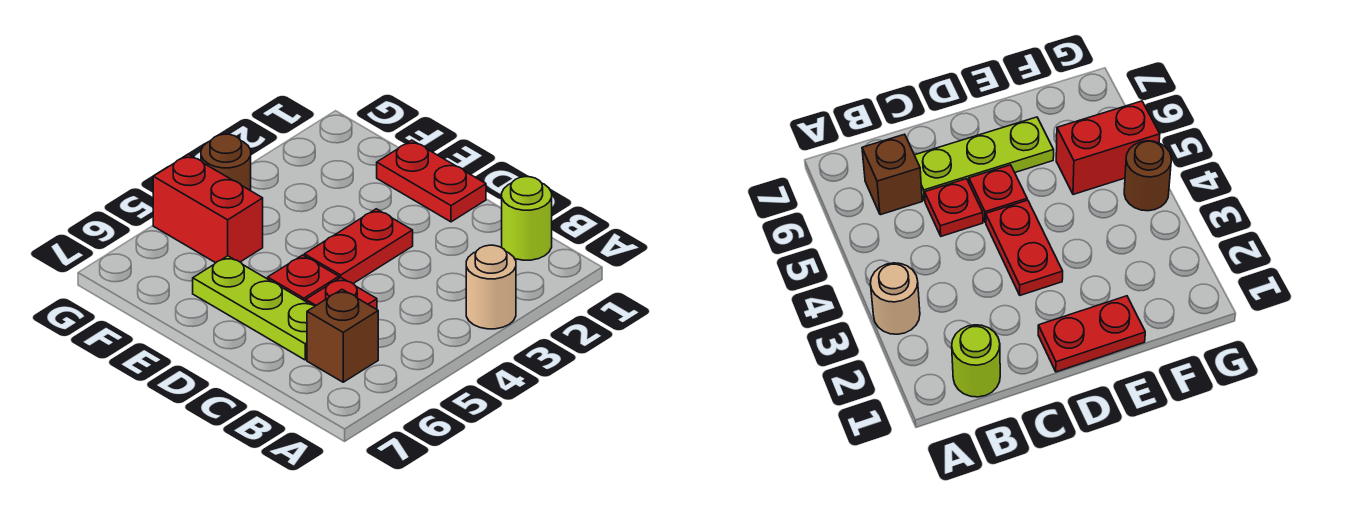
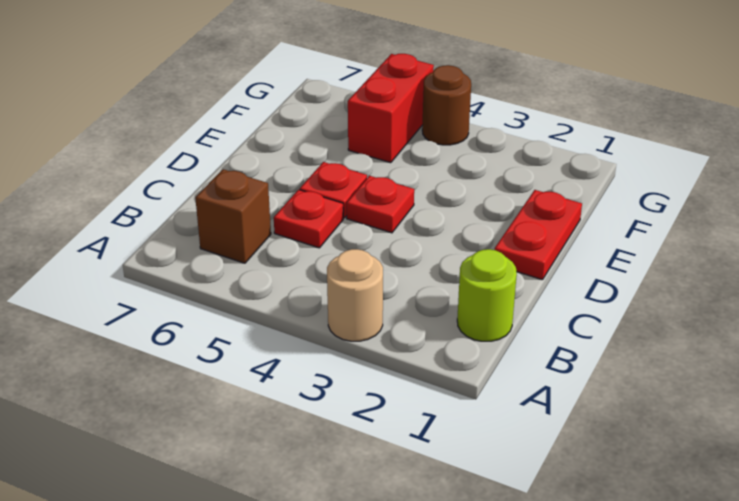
lime plate C6:E6 level 1 -> none
red plate D3:D4 level 1 -> red plate D4 level 1

